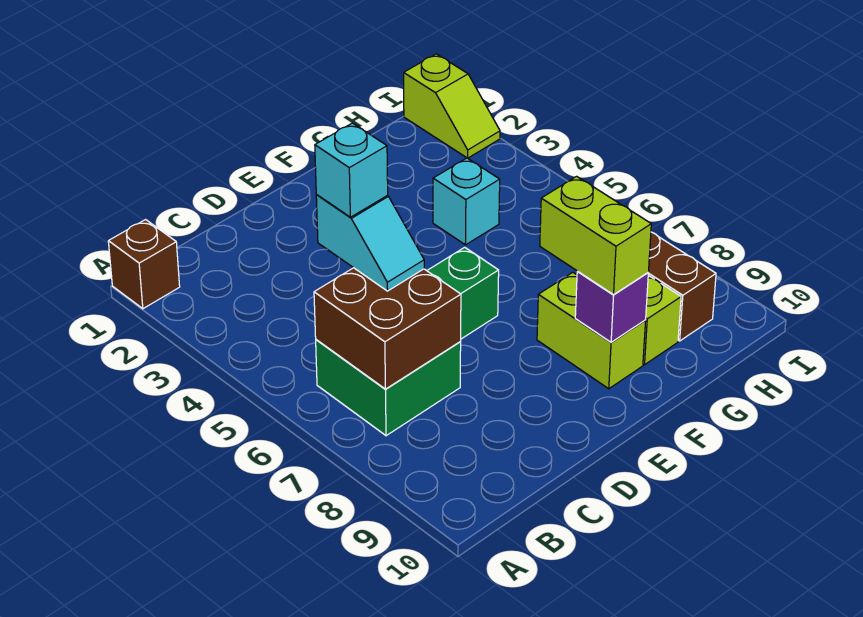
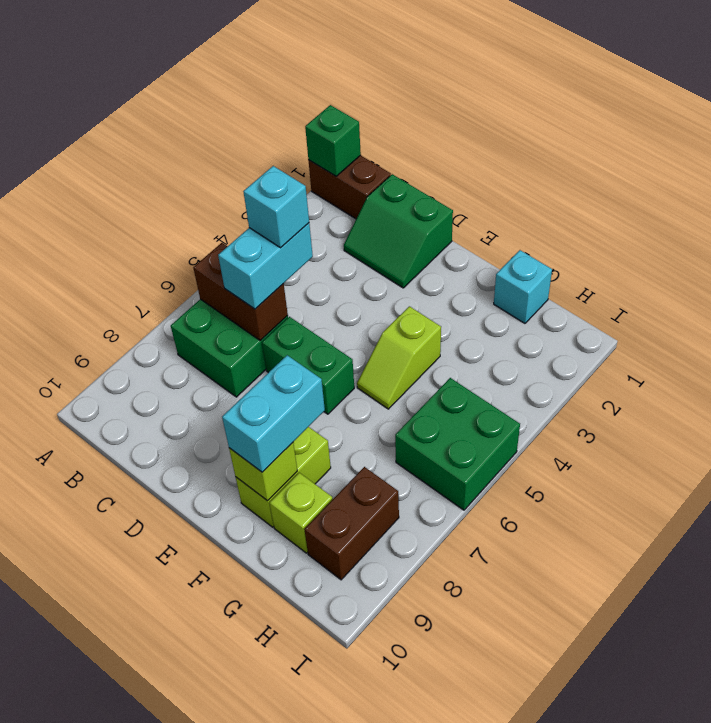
brown brick A1 level 1 -> brown brick A1:B1 level 1
none -> green brick A1 level 2
brown brick B6:C7 level 2 -> brown brick B6:C6 level 2
none -> green slope C1:D2 level 1 top 1
cyan slope C5:C6 level 3 top 5 -> cyan brick C5:C6 level 3
lime brick F8:F9 level 3 -> cyan brick F8:F9 level 3
purple brick F9 level 2 -> lime brick F9 level 2
cyan brick G4 level 1 -> cyan brick G1 level 1
none -> green brick H5:I6 level 1
lime slope I1:I2 level 1 top 1 -> lime slope F4:F5 level 1 top 4

